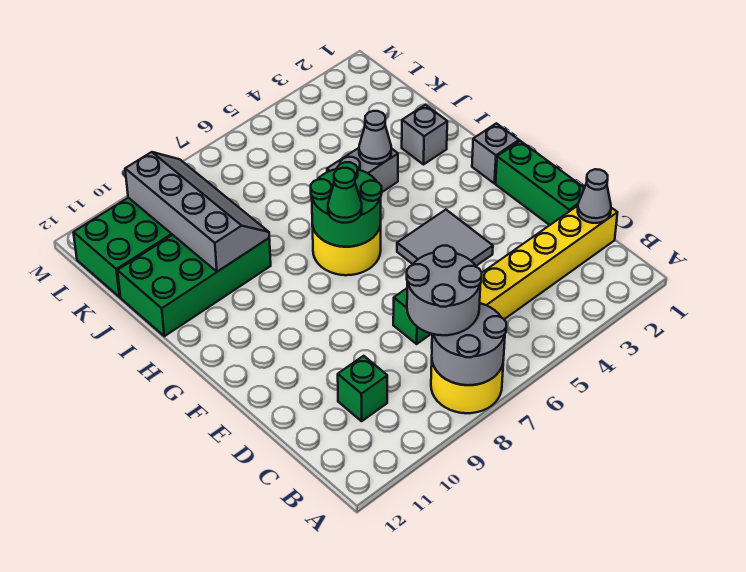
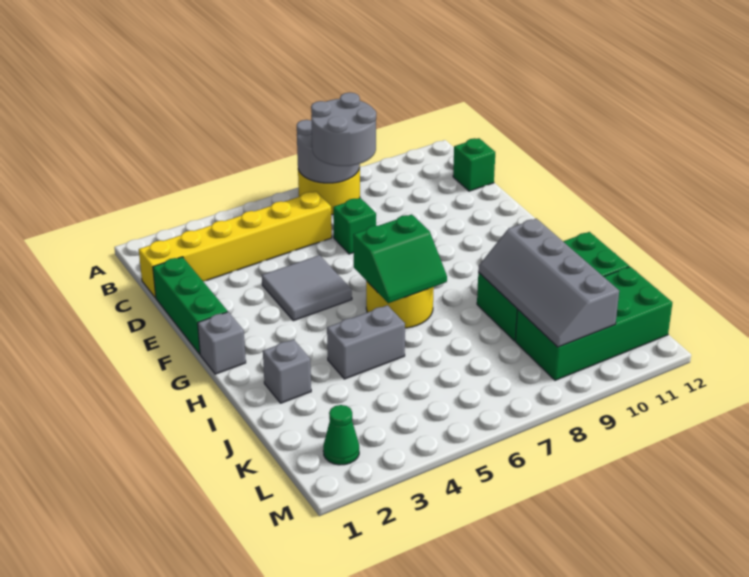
grey cone C1 level 2 -> none
green brick C10 level 1 -> green brick C12 level 1
green round brick G6:H7 level 2 -> green slope G6:H7 level 2 top G
green cone G7 level 3 -> green cone L2 level 1
grey cone I4 level 2 -> none

